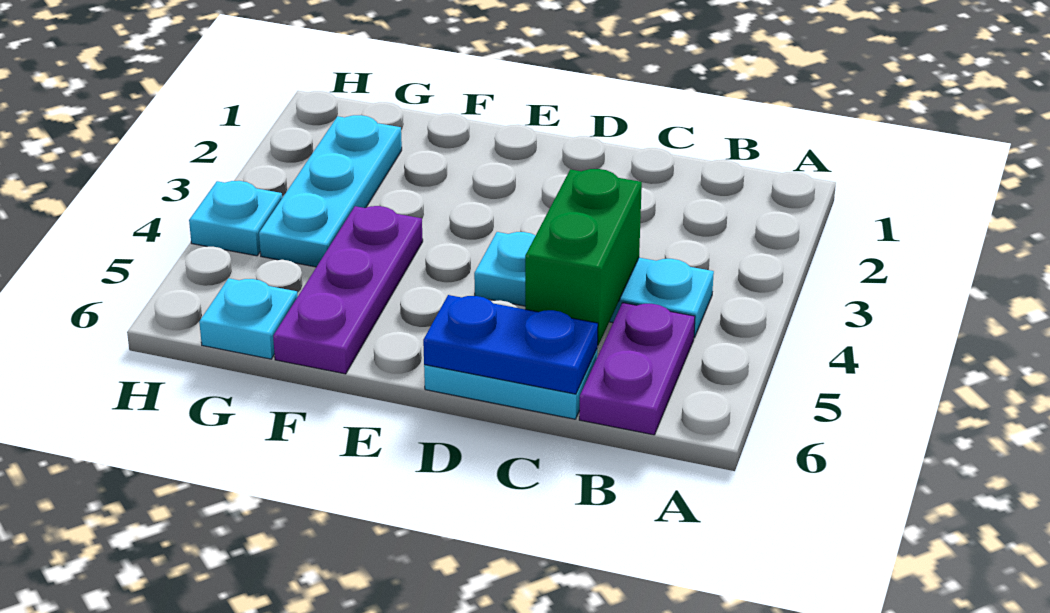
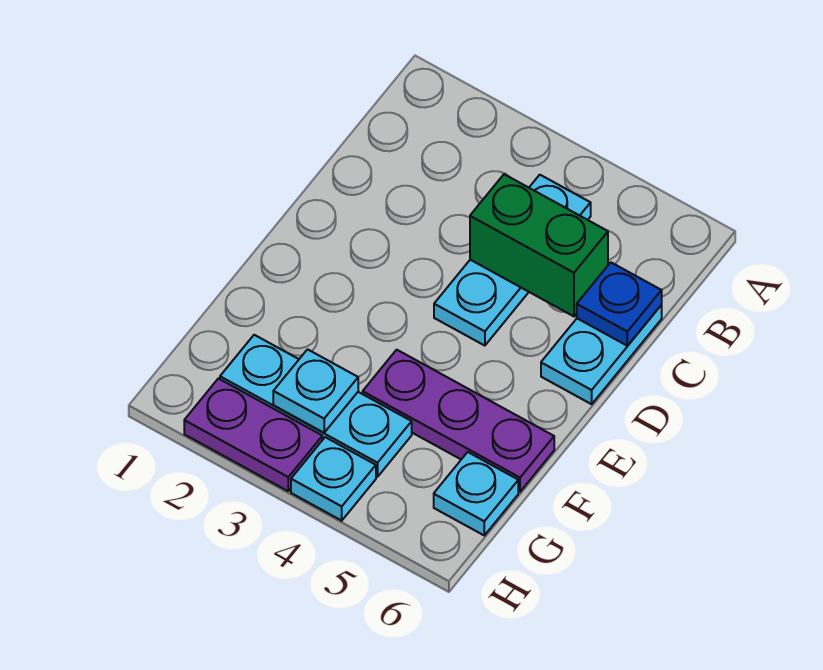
purple plate B5:B6 level 1 -> purple plate H2:H3 level 1
blue plate C6:D6 level 2 -> blue plate C6 level 2
none -> cyan plate G3 level 2

